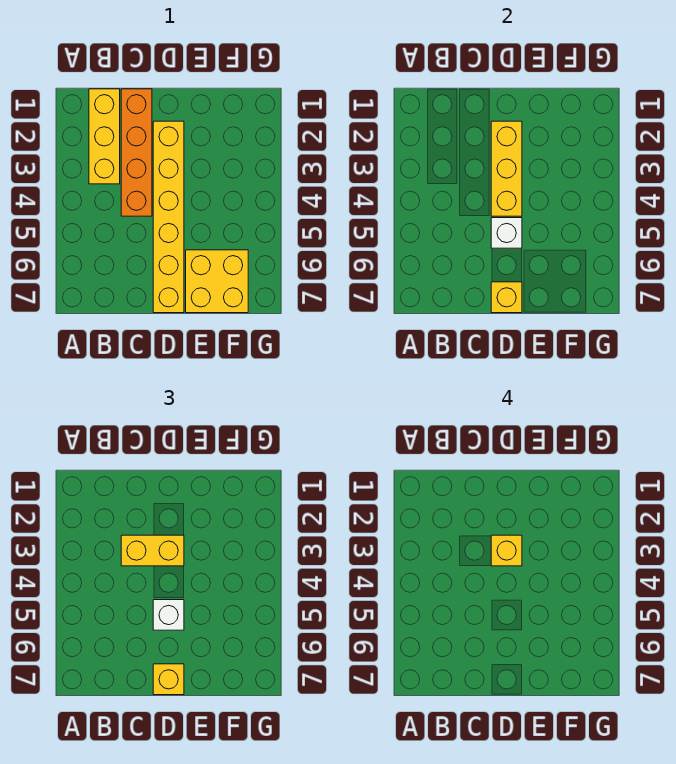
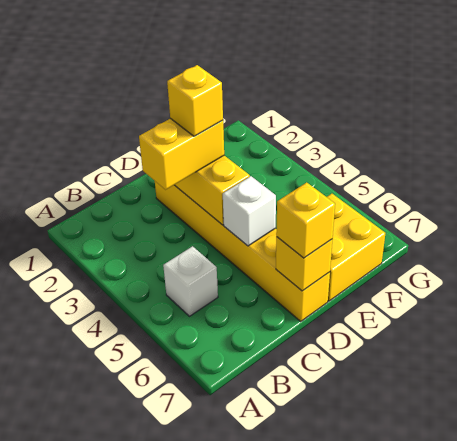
yellow brick B1:B3 level 1 -> none
orange brick C1:C4 level 1 -> none
white brick D5 level 3 -> white brick B5 level 1

